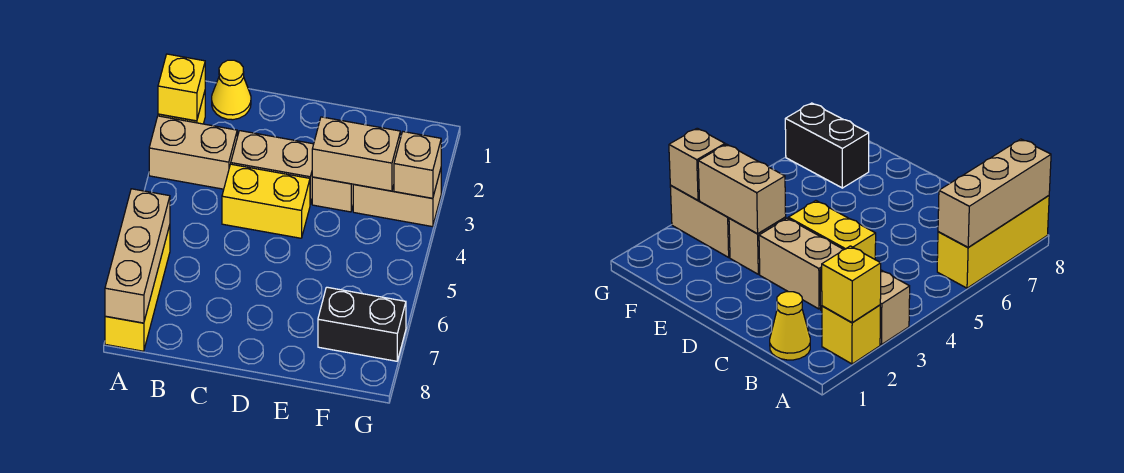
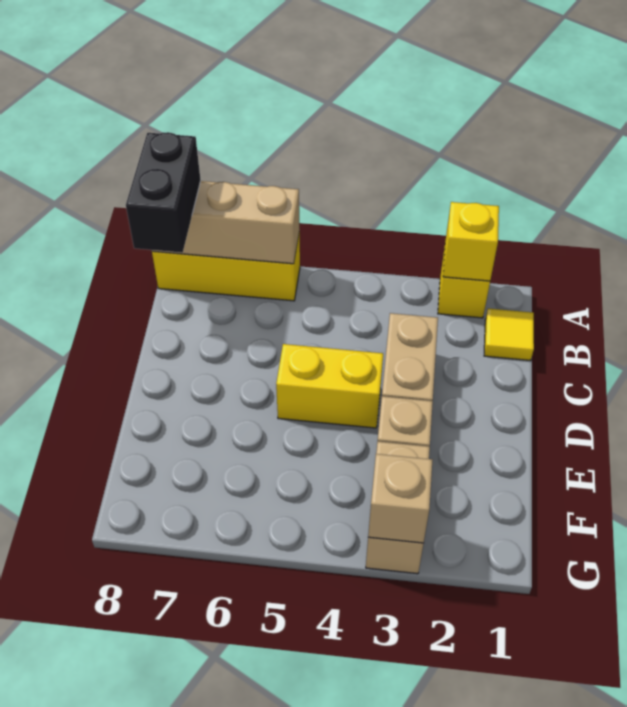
tan brick A3:B3 level 1 -> none
yellow cone B1 level 1 -> yellow tile B1 level 1
yellow brick C4:D4 level 1 -> yellow brick D4:D5 level 1
tan brick E3:F3 level 2 -> none
black brick F7:G7 level 1 -> black brick A8:B8 level 3

